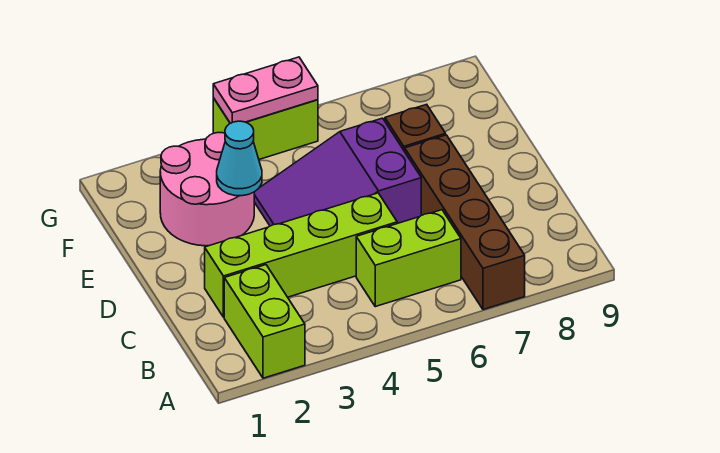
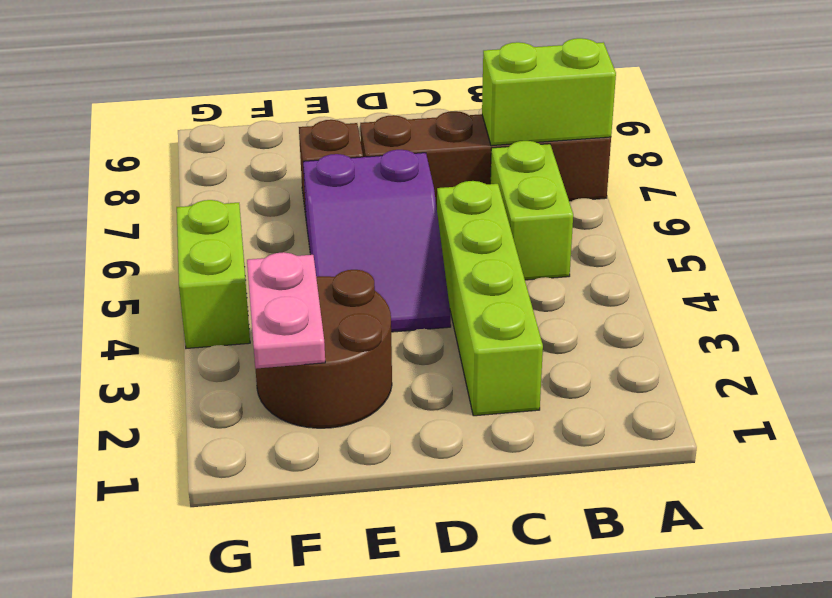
lime brick A2:B2 level 1 -> lime brick A7:B7 level 2
pink round brick E2:F3 level 1 -> brown round brick E2:F3 level 1
cyan cone E3 level 2 -> none
pink plate G4:G5 level 2 -> pink plate F2:F3 level 2

